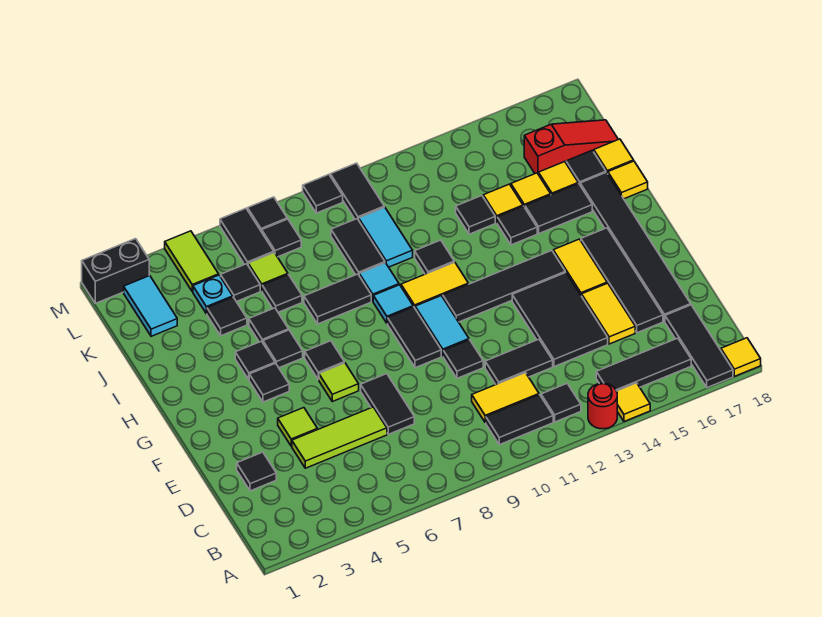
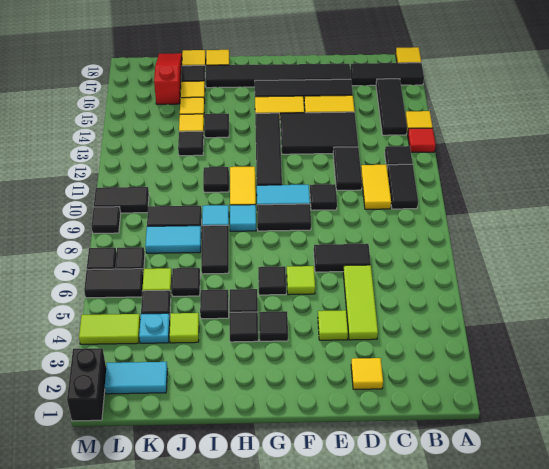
red round brick A13 level 1 -> red tile A13 level 1
black tile D2 level 1 -> yellow tile D2 level 1
black tile I15:I16 level 1 -> none
black tile J4 level 1 -> lime tile J4 level 1
cyan tile J10:K10 level 1 -> cyan tile J8:K8 level 1

